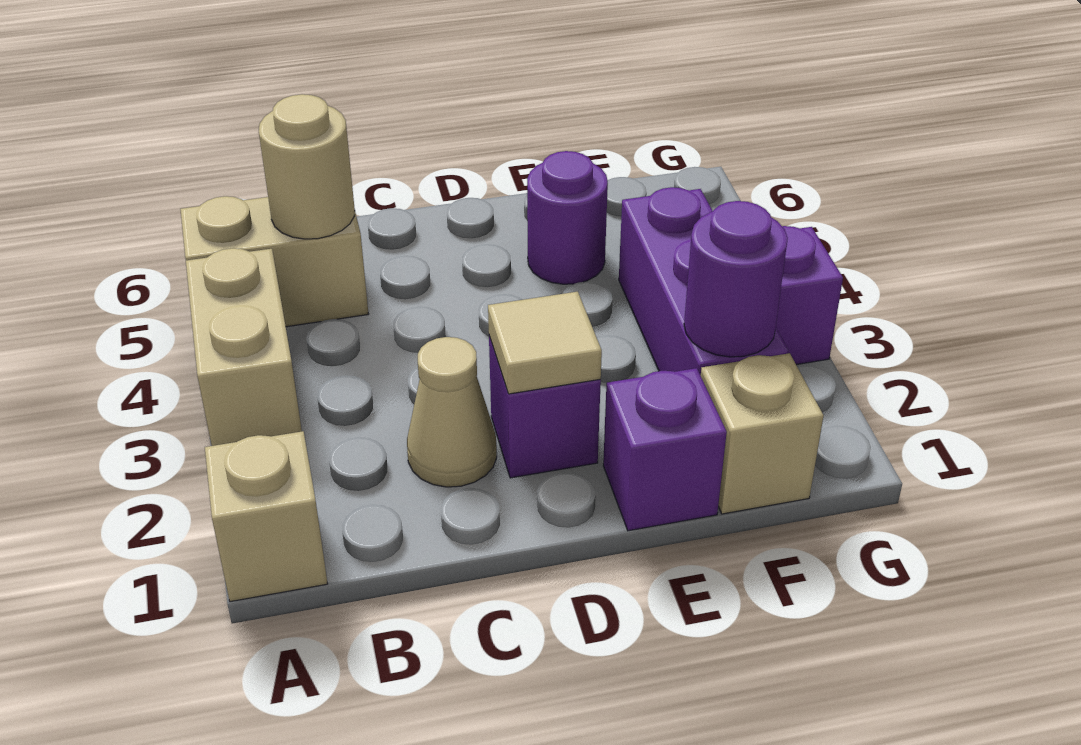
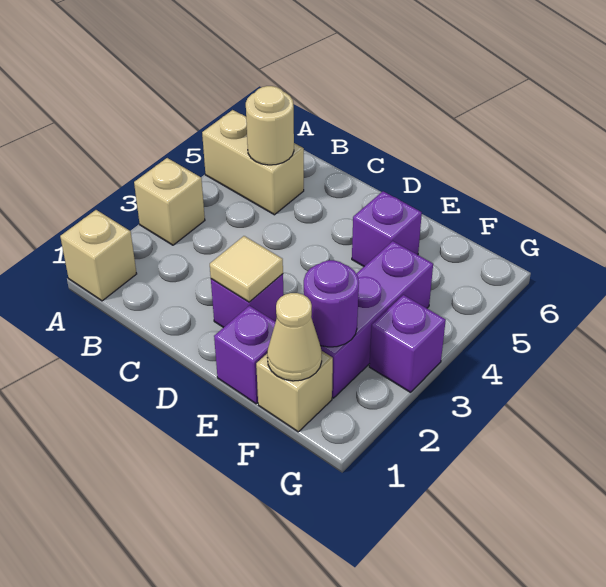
tan brick A3:A4 level 1 -> tan brick A3 level 1
tan cone C2 level 1 -> tan cone F1 level 2
purple round brick E5 level 1 -> purple brick E5 level 1

